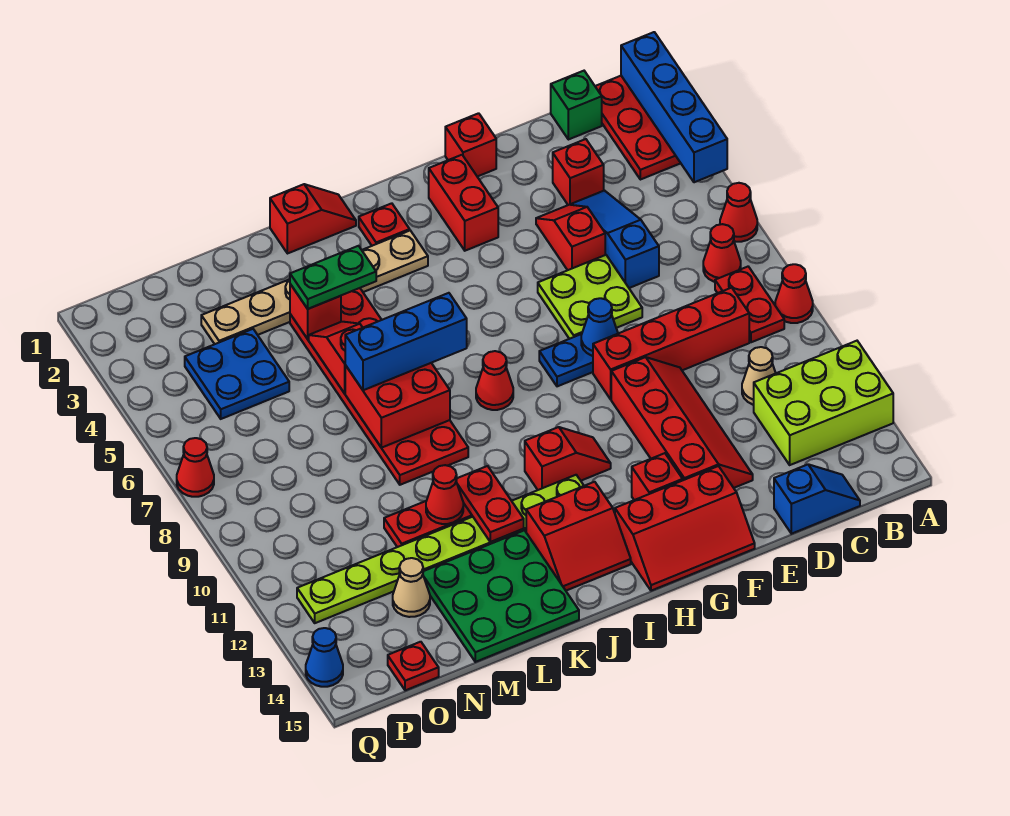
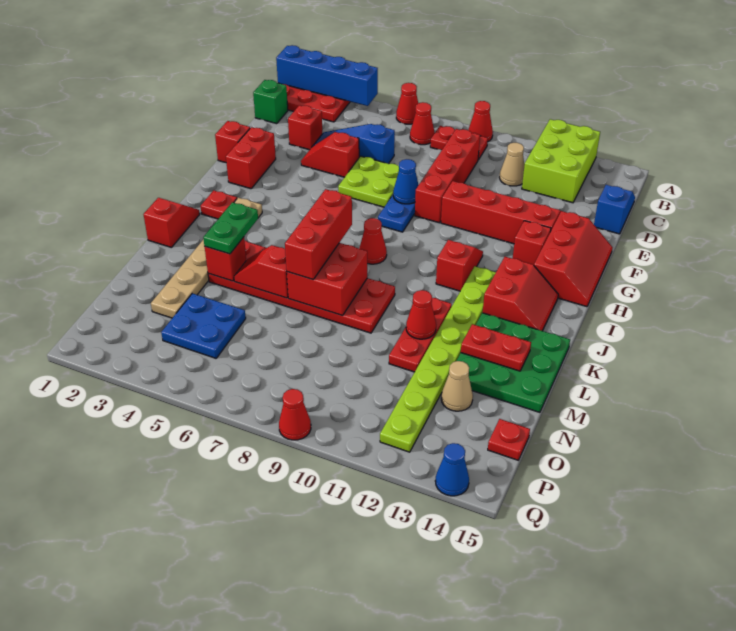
red brick G2:G3 level 1 -> red brick F2:G2 level 1
blue brick J7:L7 level 3 -> red brick J7:L7 level 3
red plate K11:K12 level 2 -> red plate L13:L14 level 2
red cone Q7 level 1 -> red cone Q9 level 1

